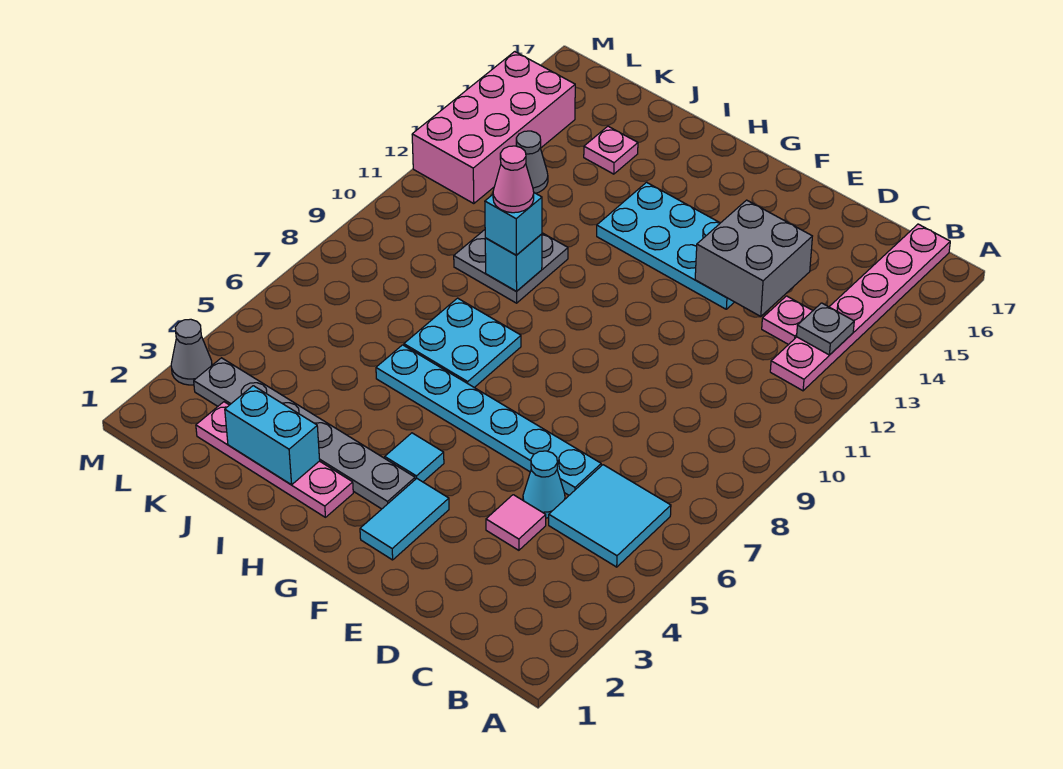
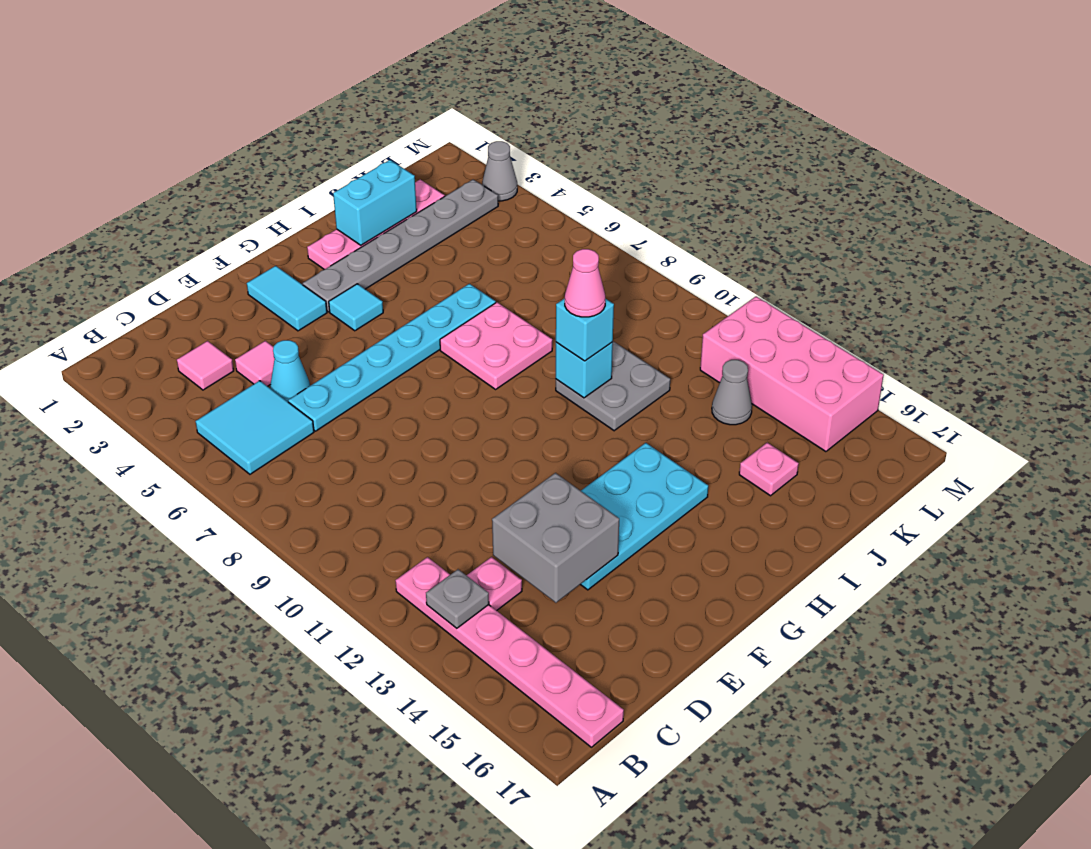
none -> pink tile C3 level 1
cyan plate H7:I8 level 1 -> pink plate H7:I8 level 1

